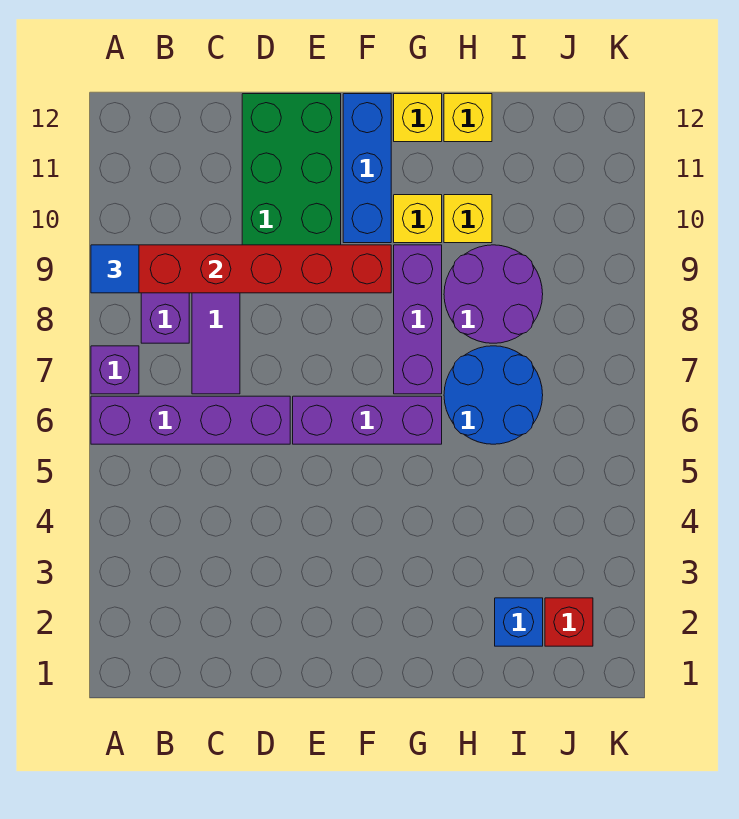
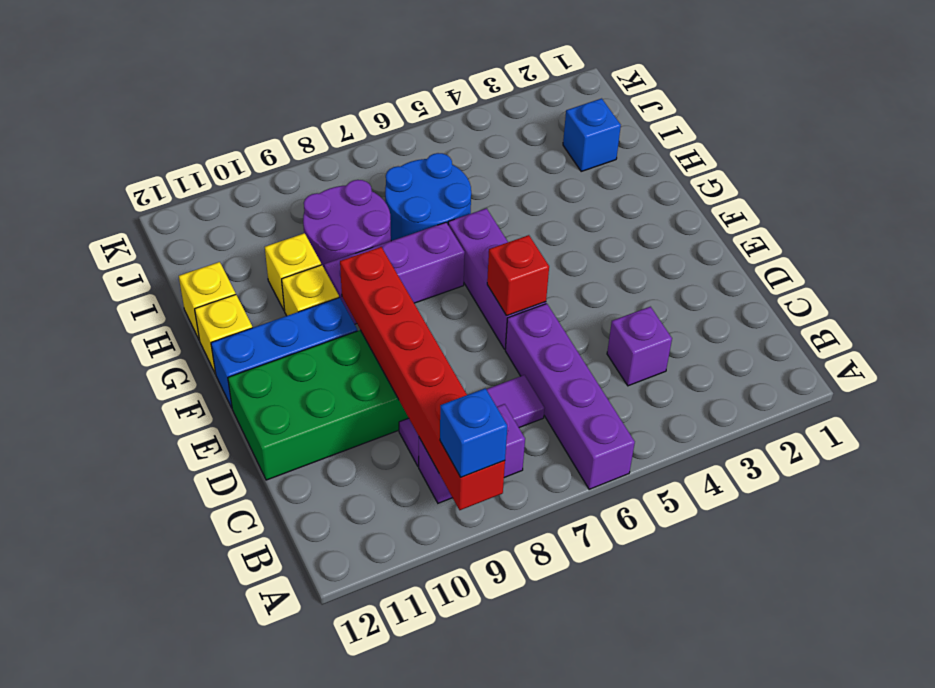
purple brick A7 level 1 -> purple brick C4 level 1
blue tile A9 level 3 -> blue brick A9 level 3
red brick J2 level 1 -> red brick E6 level 2

